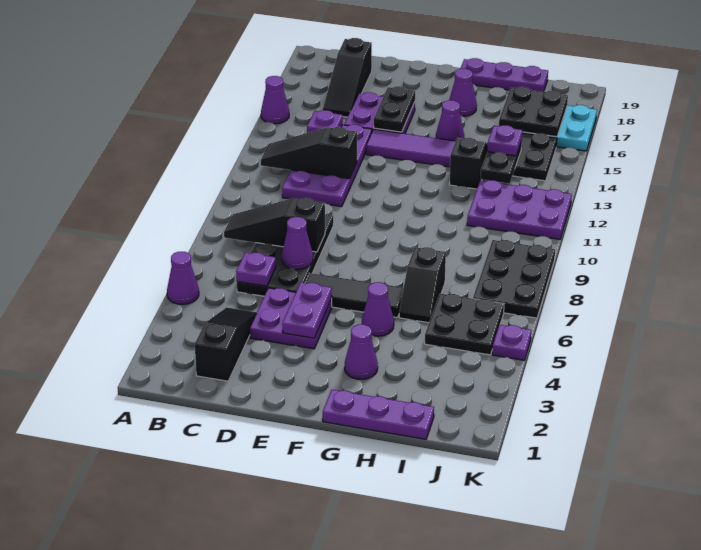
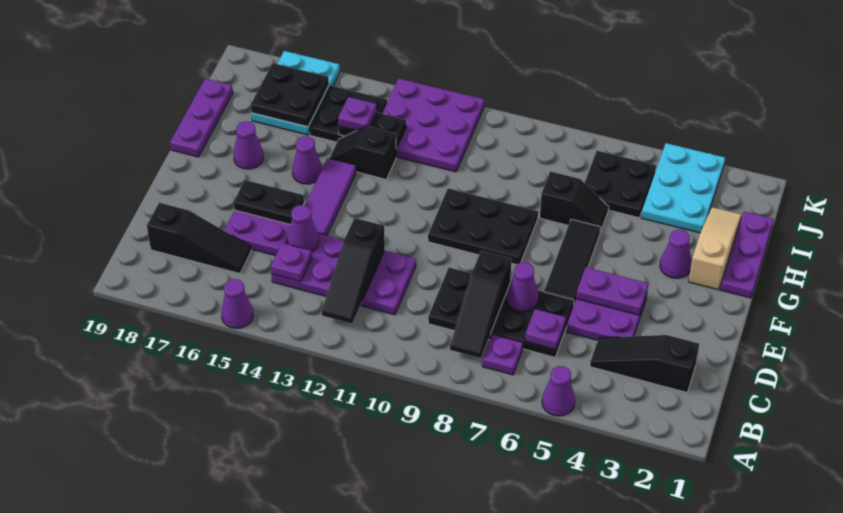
none -> tan slope G2:I2 level 1 top G
purple cone G5 level 1 -> purple cone D14 level 2
none -> cyan plate I3:K4 level 1
purple plate I11:K12 level 1 -> purple plate I11:K13 level 1
black plate J7:K9 level 1 -> black plate F8:G10 level 1
purple plate K5 level 1 -> purple plate B7 level 1

